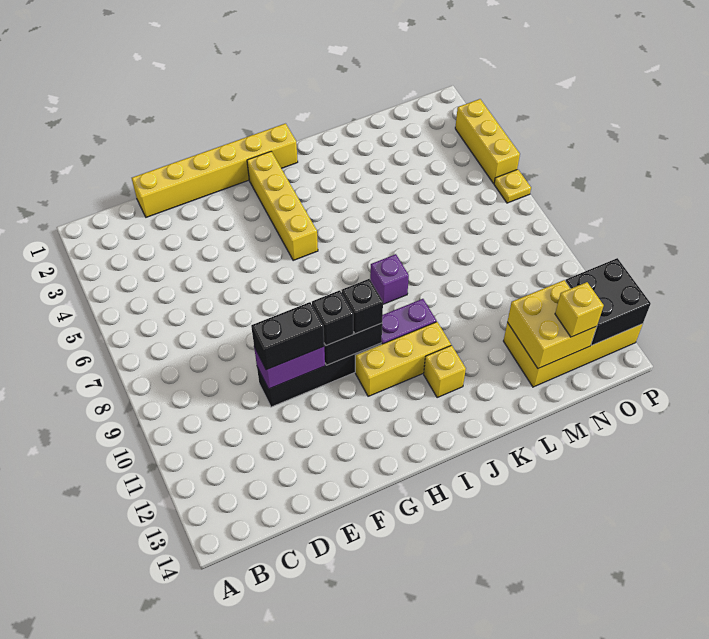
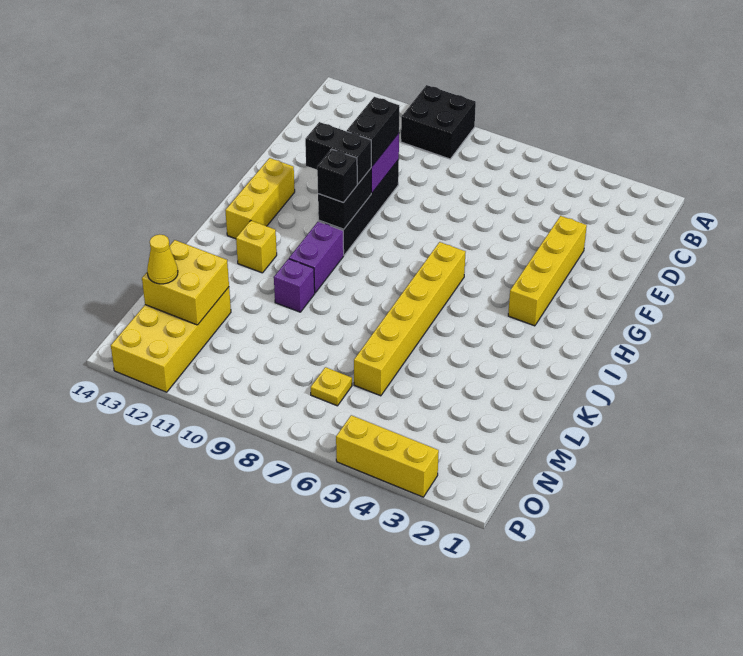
yellow brick D1:I1 level 1 -> yellow brick H6:M6 level 1
black brick G10 level 3 -> black brick G10:G11 level 3
yellow brick H2:H5 level 1 -> yellow brick E3:H3 level 1
yellow brick H11:J11 level 1 -> yellow brick G13:I13 level 1
purple brick J8 level 1 -> purple brick K10 level 1
yellow brick N13 level 3 -> yellow cone N13 level 3
black brick O12:P13 level 2 -> black brick A9:B10 level 1
yellow plate P6 level 1 -> yellow plate N7 level 1

